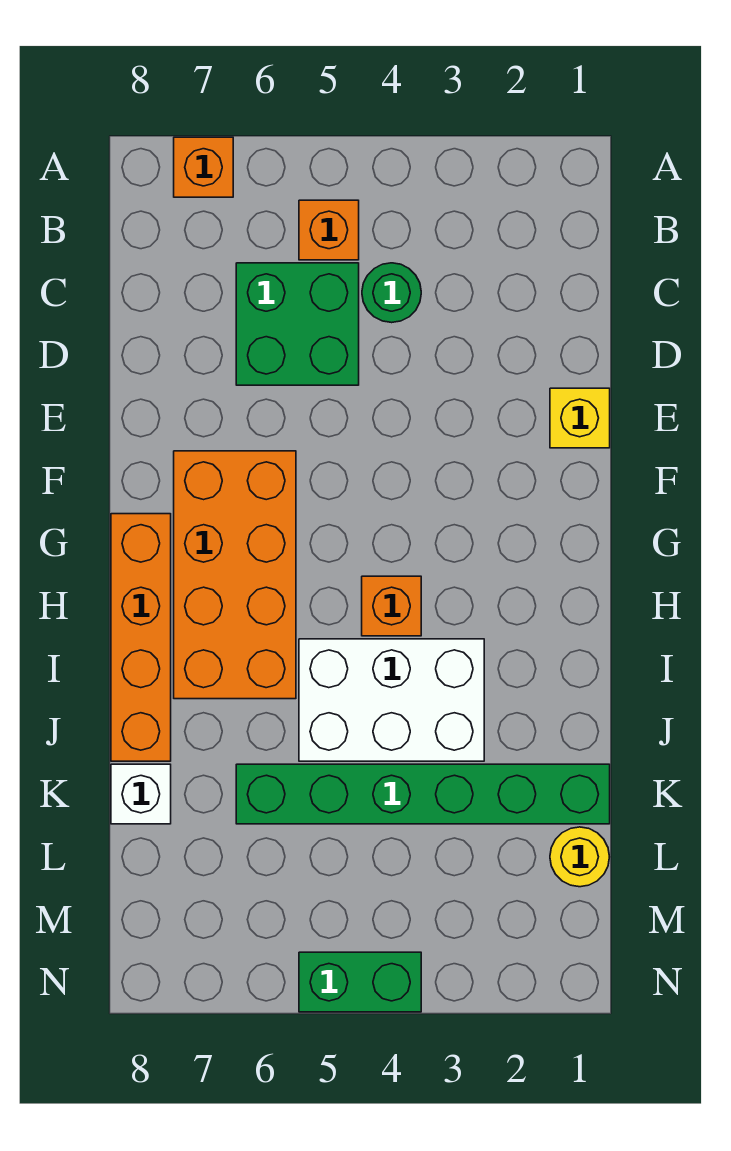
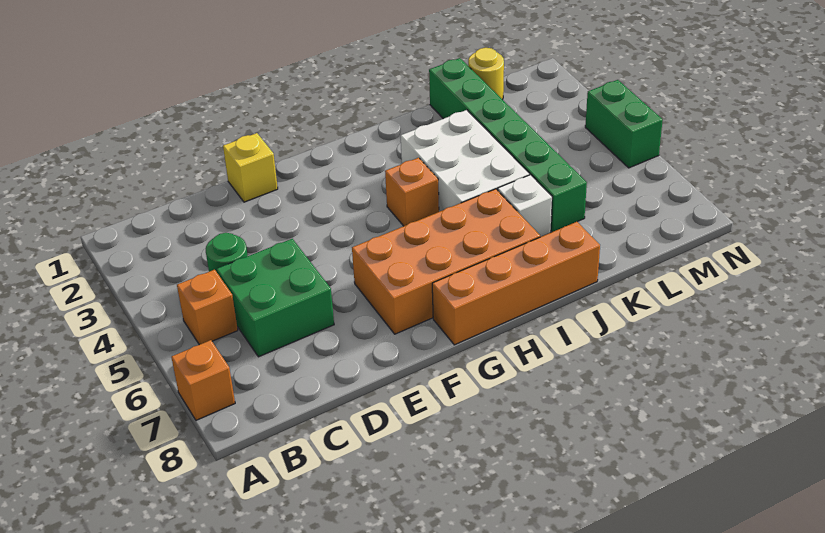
white brick K8 level 1 -> white brick J6 level 1

